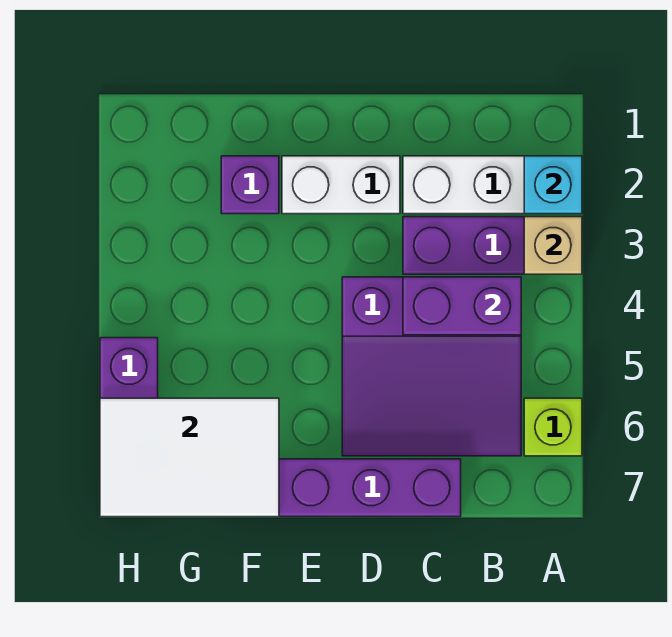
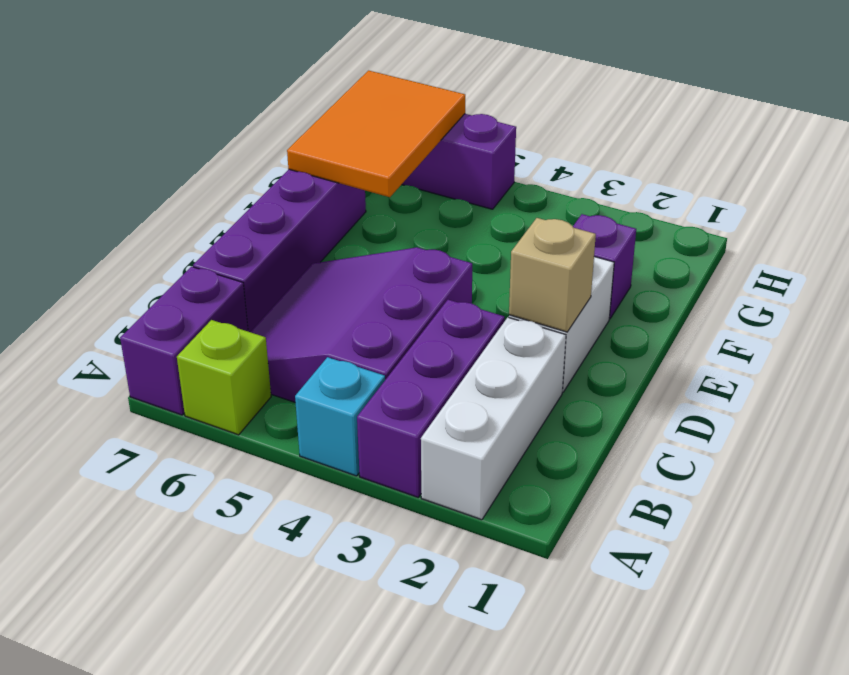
cyan brick A2 level 2 -> cyan brick A4 level 1
tan brick A3 level 2 -> tan brick D2 level 2
purple brick B4:C4 level 2 -> purple brick A7:B7 level 1
white tile F6:H7 level 2 -> orange tile F6:H7 level 2

